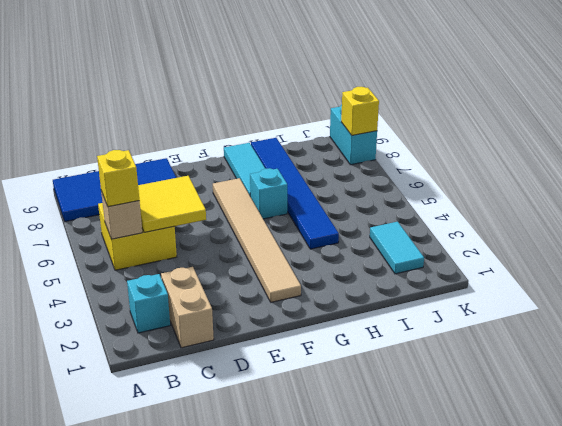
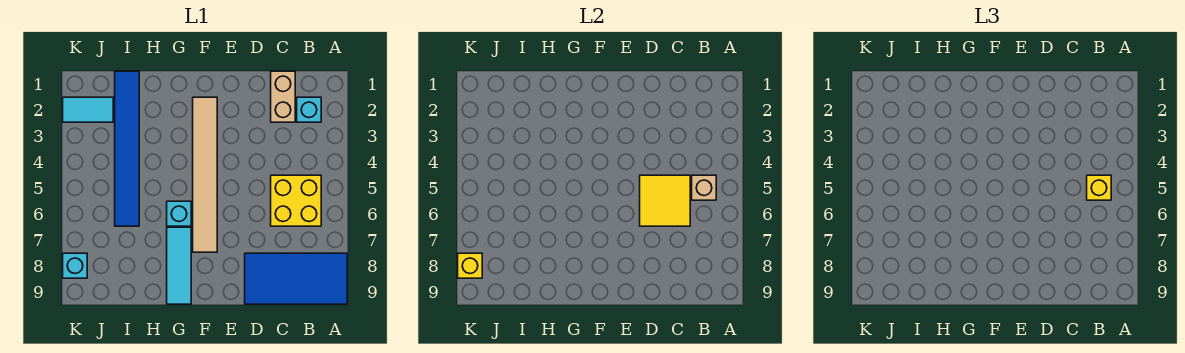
blue tile H4:H9 level 1 -> blue tile I1:I6 level 1
cyan tile J2:J3 level 1 -> cyan tile J2:K2 level 1
cyan brick K8:K9 level 1 -> cyan brick K8 level 1

